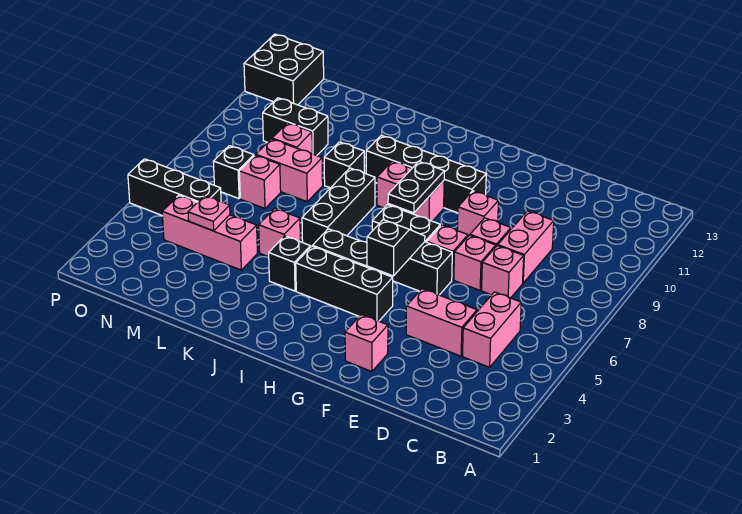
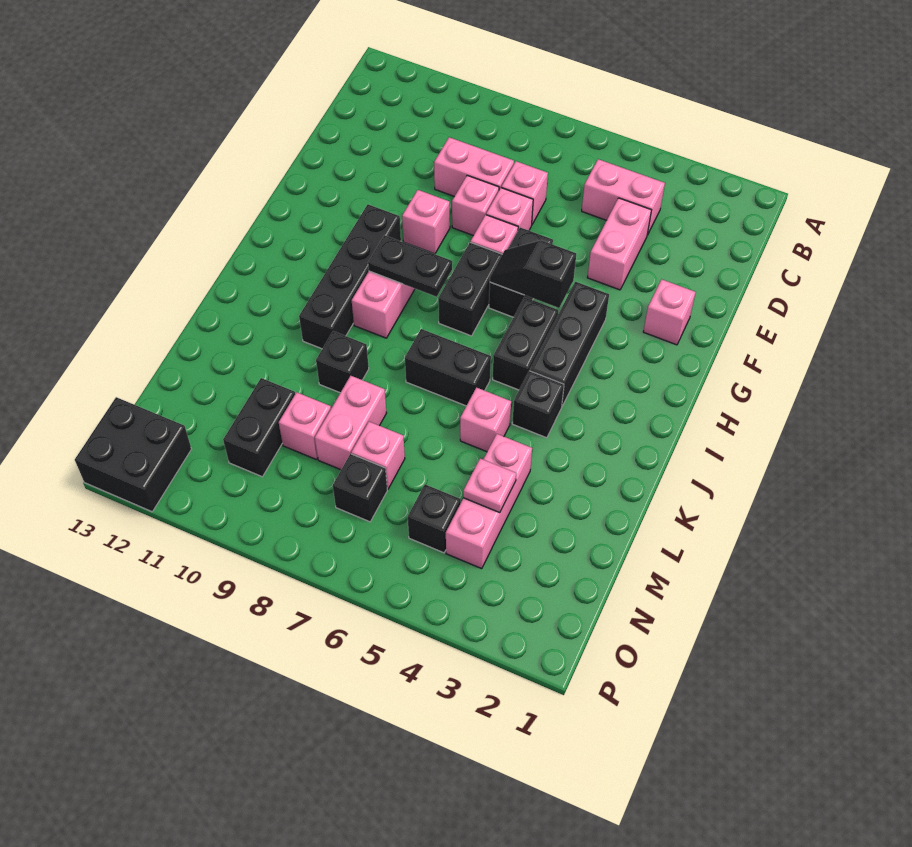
black brick J6:J8 level 1 -> black brick J6:J7 level 1
black brick N5:P5 level 1 -> black brick N5 level 1

